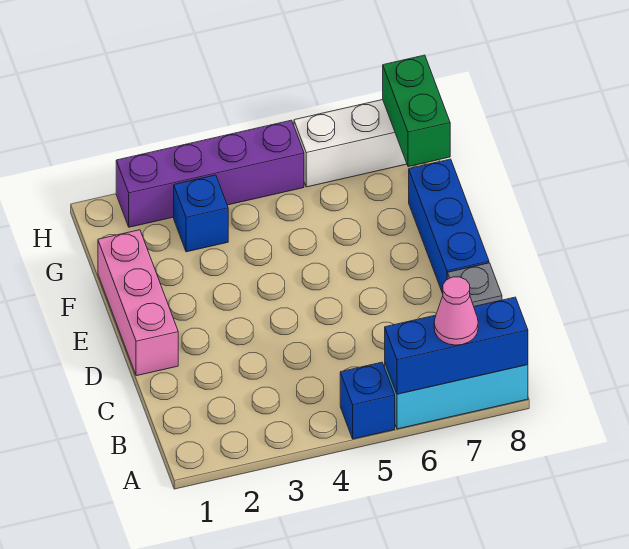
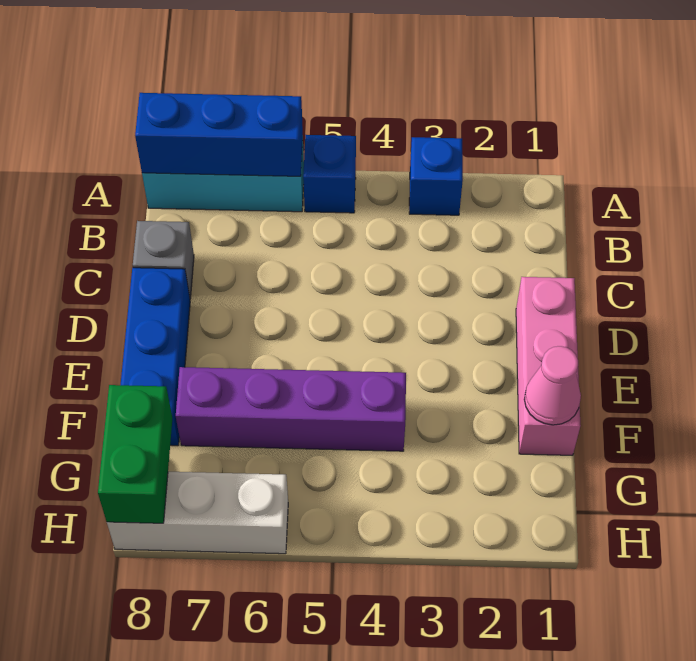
pink cone A7 level 3 -> pink cone F1 level 2
blue brick G3 level 1 -> blue brick A3 level 1
purple brick H2:H5 level 1 -> purple brick F4:F7 level 1

